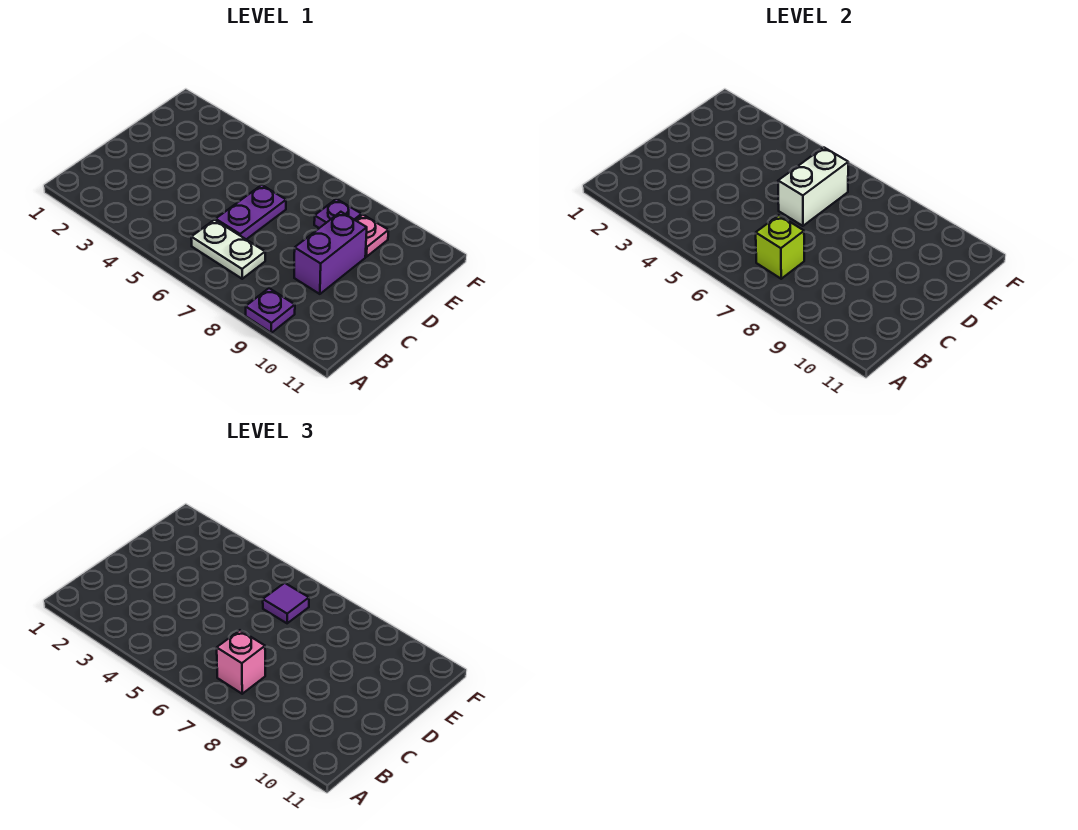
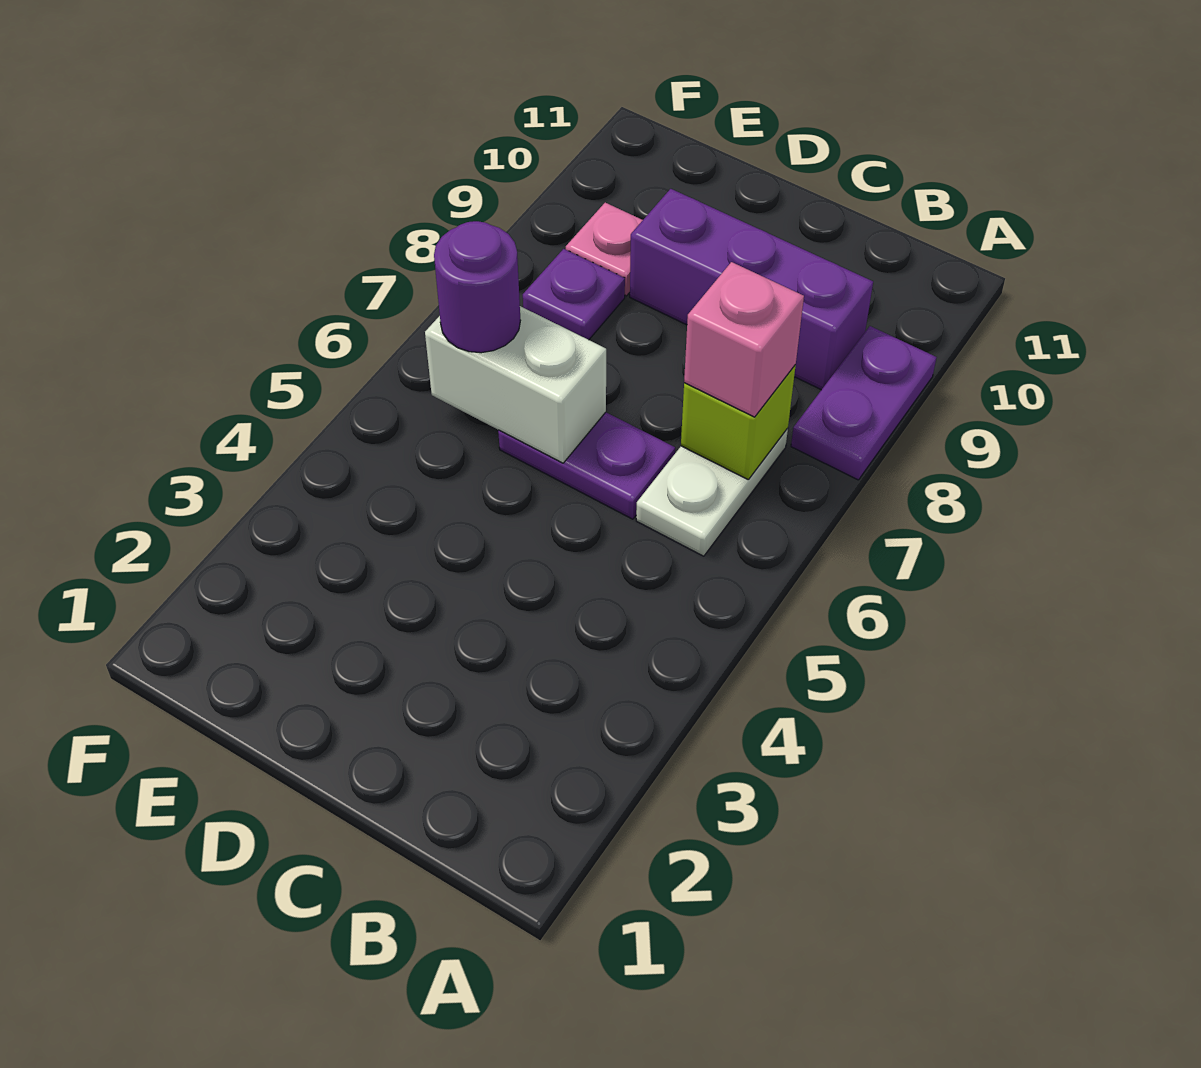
purple plate A9 level 1 -> purple plate A8:A9 level 1
purple brick C9:D9 level 1 -> purple brick B9:D9 level 1
purple tile E6 level 3 -> purple round brick E6 level 3

